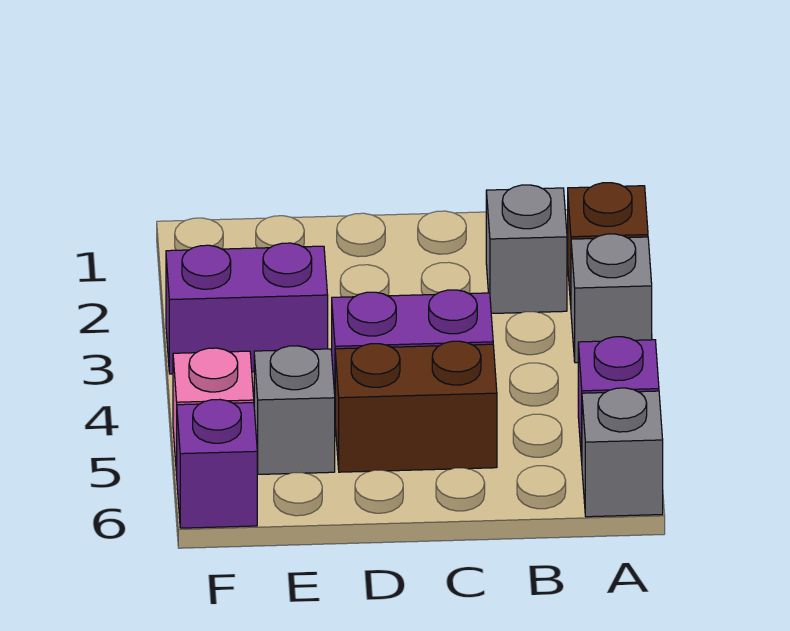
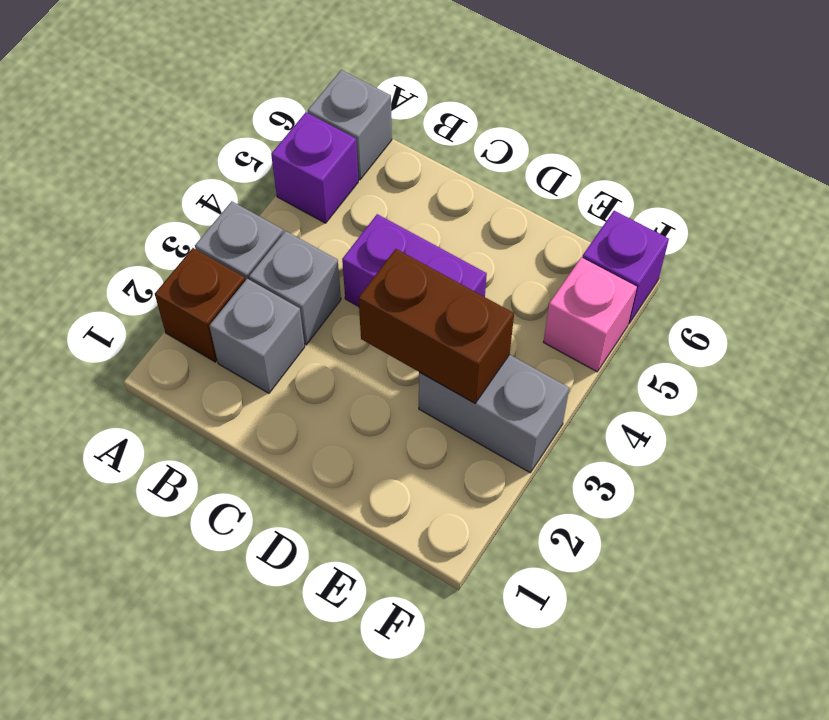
brown brick C5:D5 level 1 -> brown brick D3:E3 level 2
purple brick E3:F3 level 1 -> grey brick E3:F3 level 1
grey brick E5 level 1 -> grey brick B3 level 1

